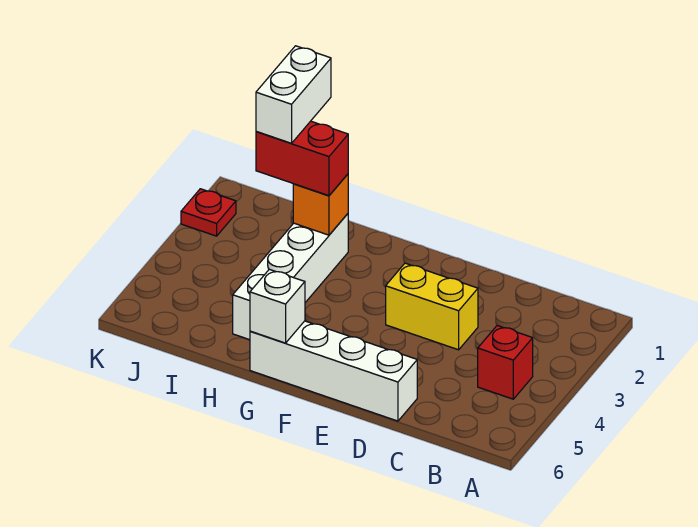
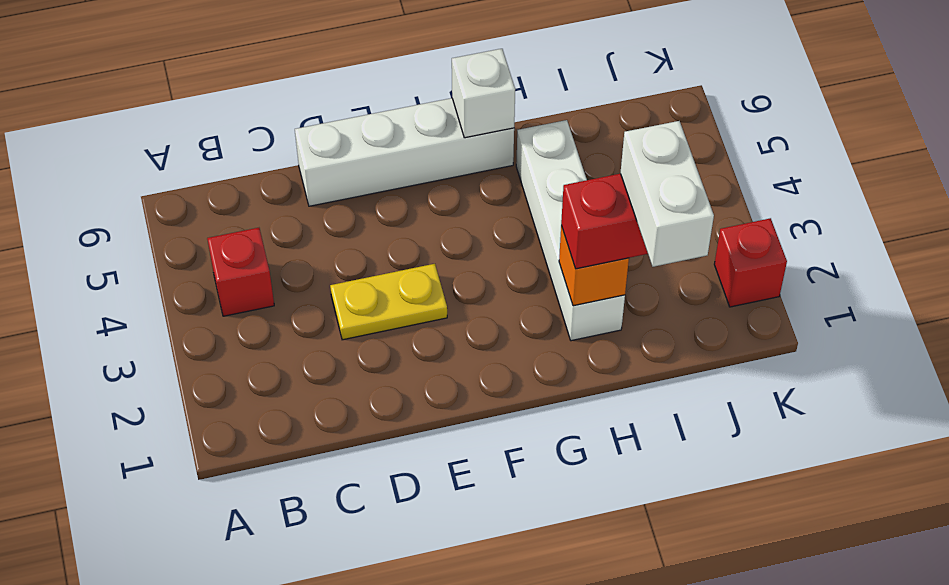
yellow brick D3:E3 level 1 -> yellow plate D3:E3 level 1
red plate K2 level 1 -> red brick K2 level 1

